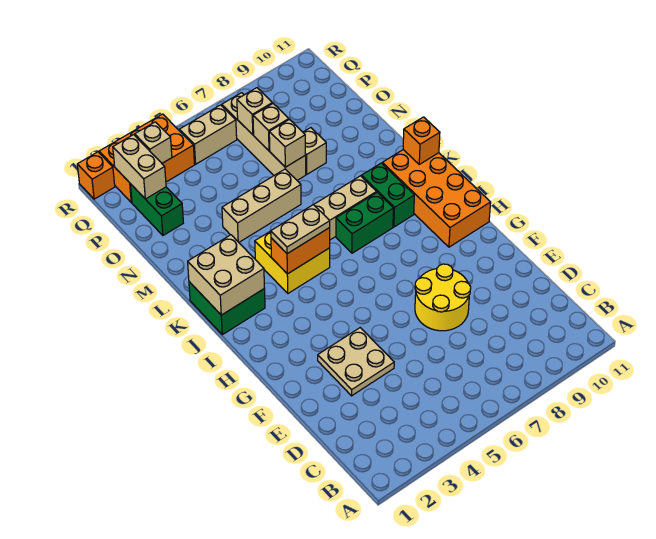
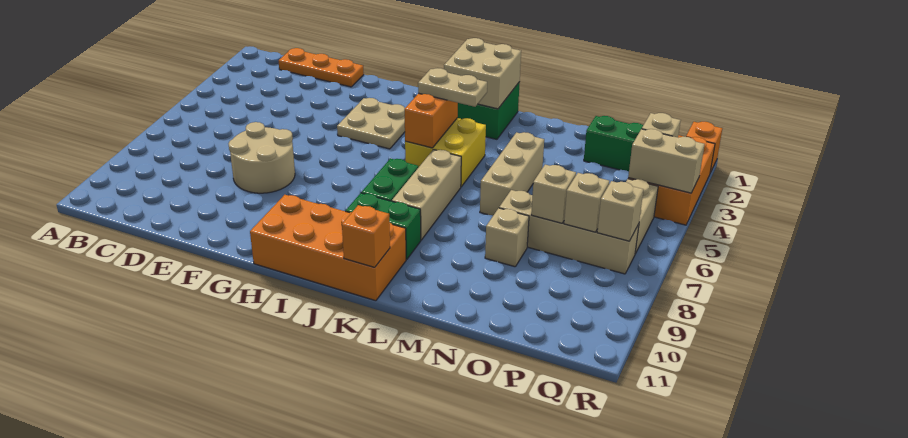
none -> orange plate C1:E1 level 1
tan plate E3:F4 level 1 -> tan plate G3:H4 level 1
yellow round brick E7:F8 level 1 -> tan round brick E7:F8 level 1
tan plate J4:J5 level 3 -> tan plate J4:K4 level 3
tan brick N7 level 2 -> tan brick Q7 level 2
tan brick P2:Q2 level 2 -> tan brick Q4:R4 level 2

